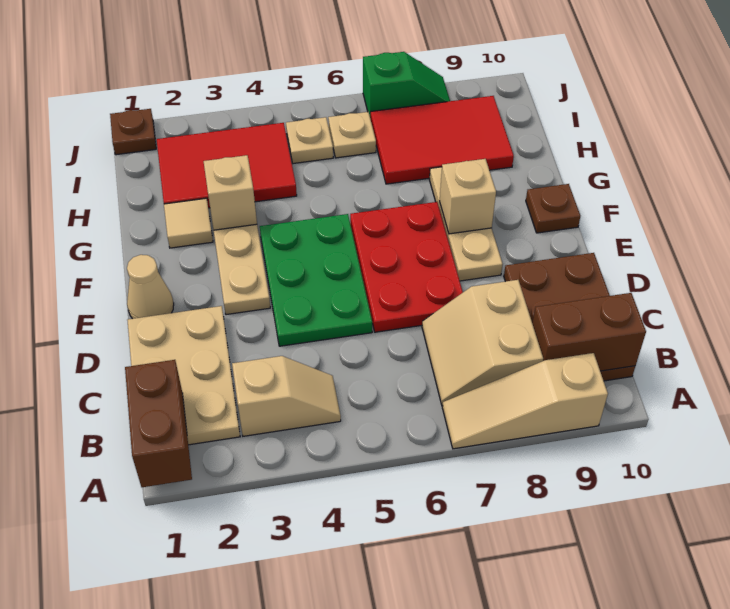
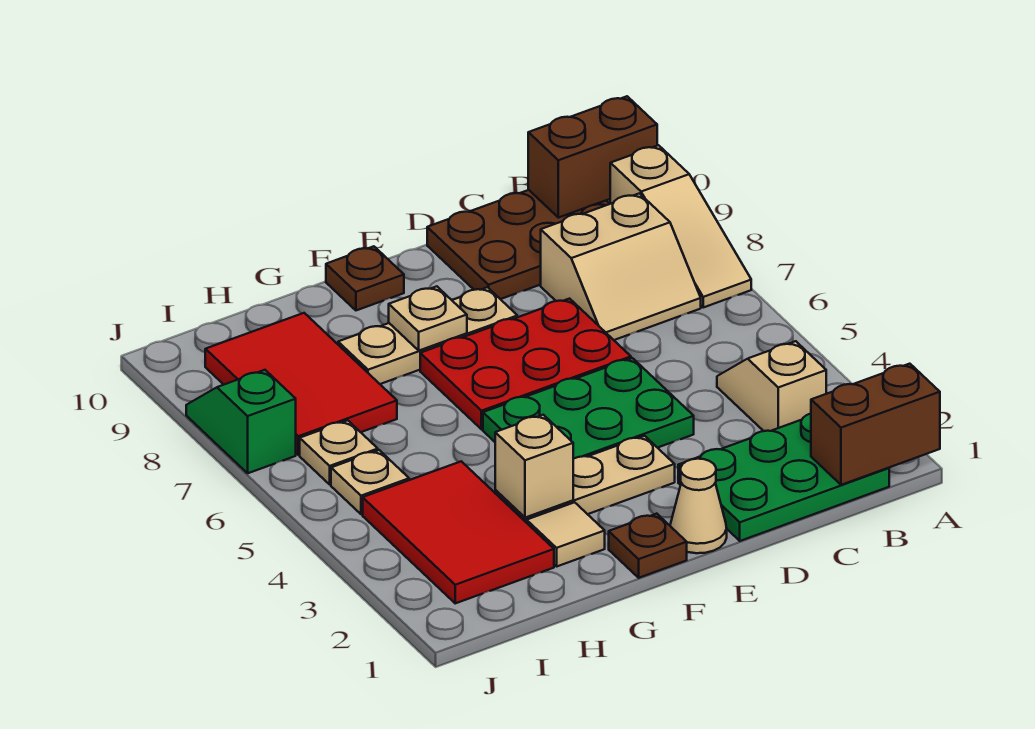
tan plate B1:D2 level 1 -> green plate B1:D2 level 1
brown brick B9:B10 level 2 -> brown brick A10:B10 level 2
tan brick F8 level 2 -> tan plate F8 level 2
brown plate J1 level 1 -> brown plate F1 level 1

